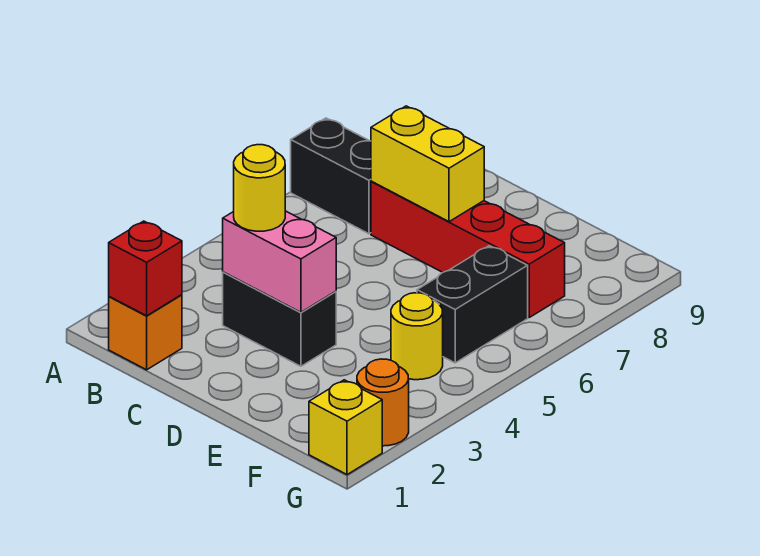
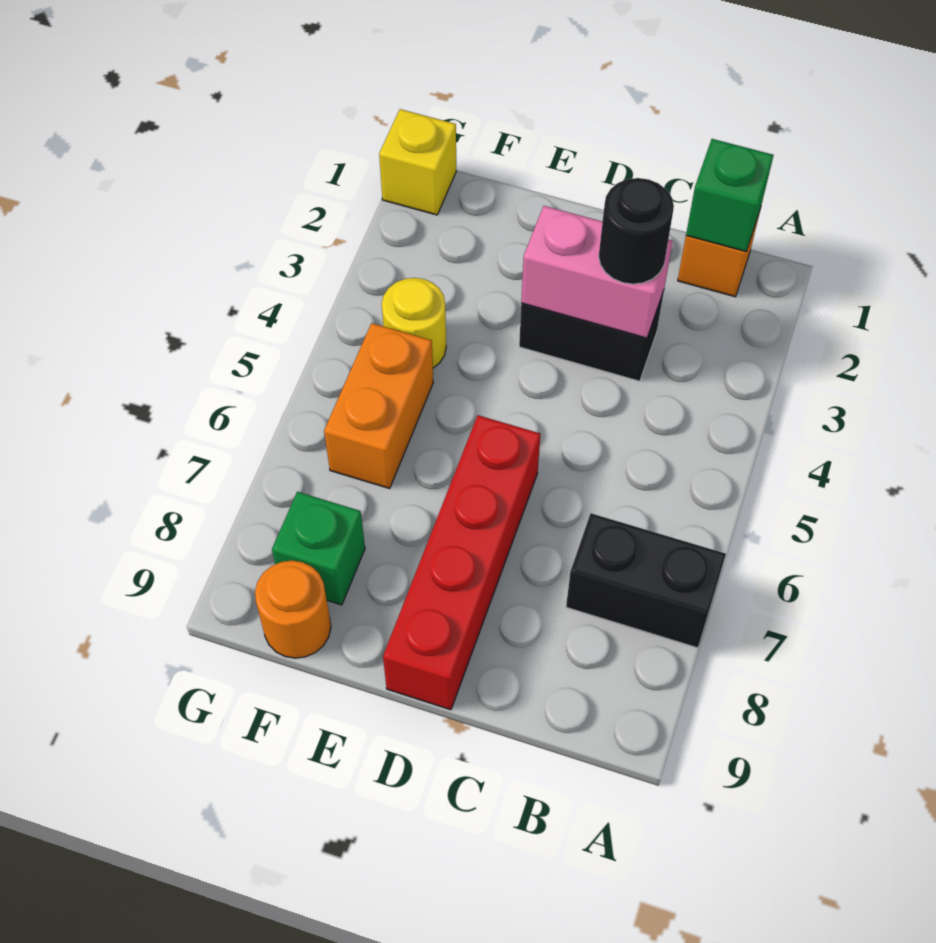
red brick B1 level 2 -> green brick B1 level 2
yellow round brick C3 level 3 -> black round brick C3 level 3
red brick C7:F7 level 1 -> red brick D6:D9 level 1
yellow brick C7:D7 level 2 -> none
black brick F5:F6 level 1 -> orange brick F5:F6 level 1
none -> green brick F8 level 1
orange round brick G2 level 1 -> orange round brick F9 level 1

